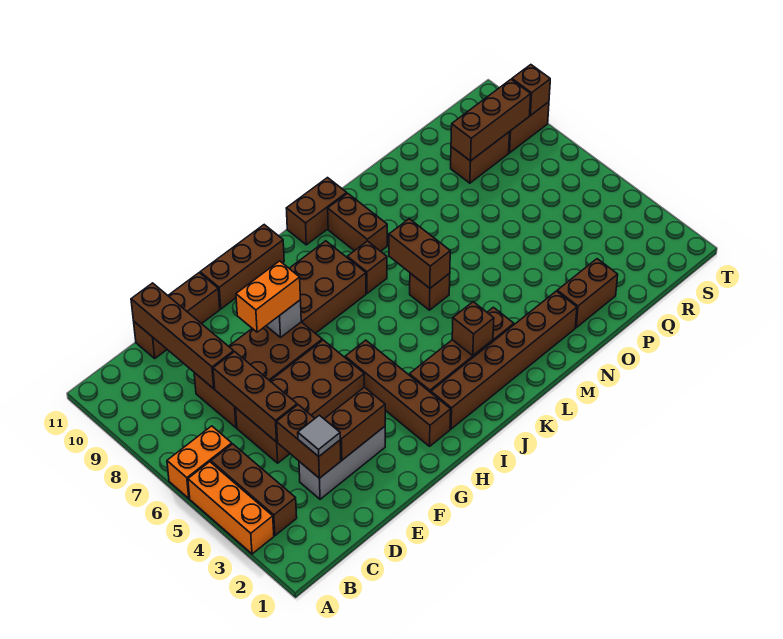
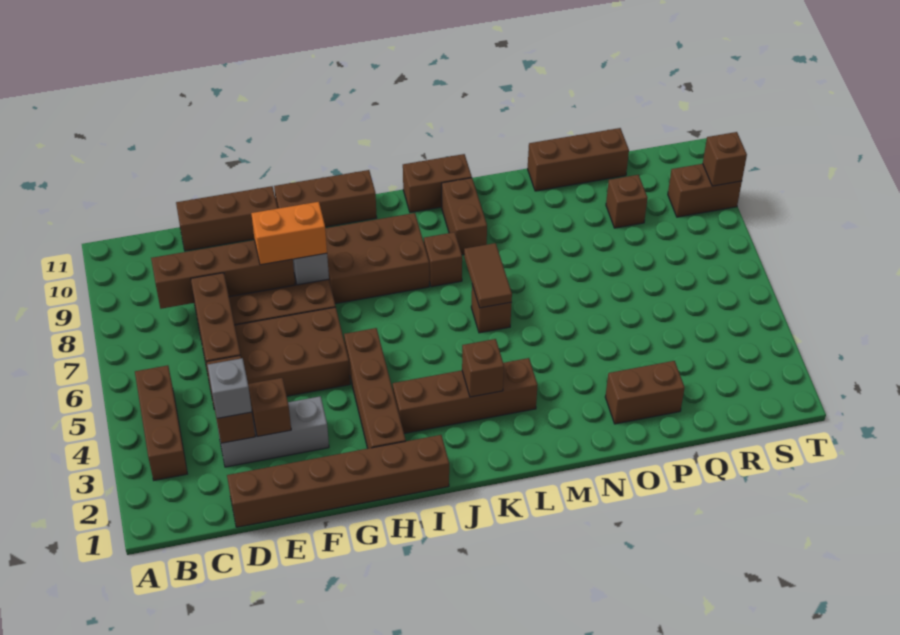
orange brick A3:A5 level 1 -> none
orange brick A6:B6 level 1 -> none
grey tile D3 level 3 -> grey brick D3 level 3
brown brick D8:D11 level 2 -> brown brick C8:F8 level 2
brown brick E3:F3 level 2 -> brown brick E3 level 2
brown brick I2:N2 level 1 -> brown brick D1:I1 level 1
brown brick L6:L7 level 2 -> brown tile L6:L7 level 2
brown brick Q9:R9 level 1 -> brown brick Q9 level 1
brown brick Q9:S9 level 2 -> brown brick O11:Q11 level 1

